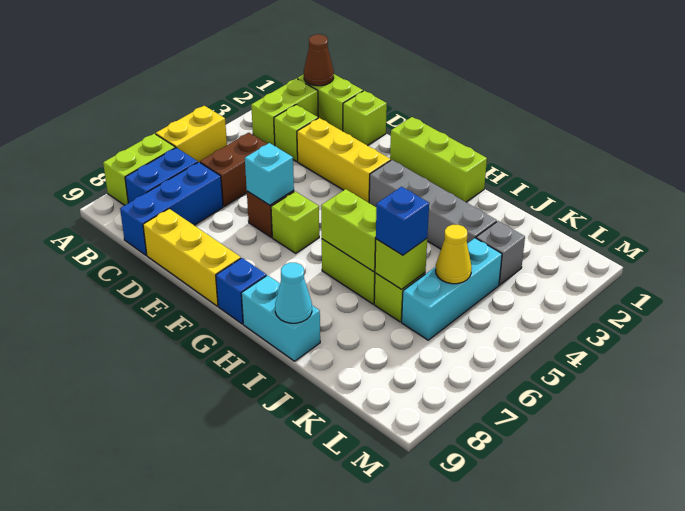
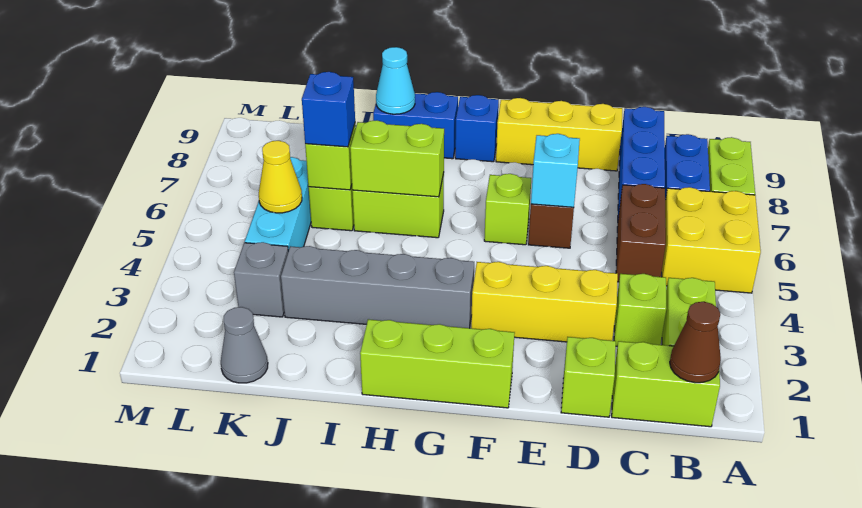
yellow brick A5:A6 level 1 -> yellow brick A5:B6 level 1
cyan brick H9:I9 level 1 -> blue brick H9:I9 level 1
none -> grey cone K1 level 1

